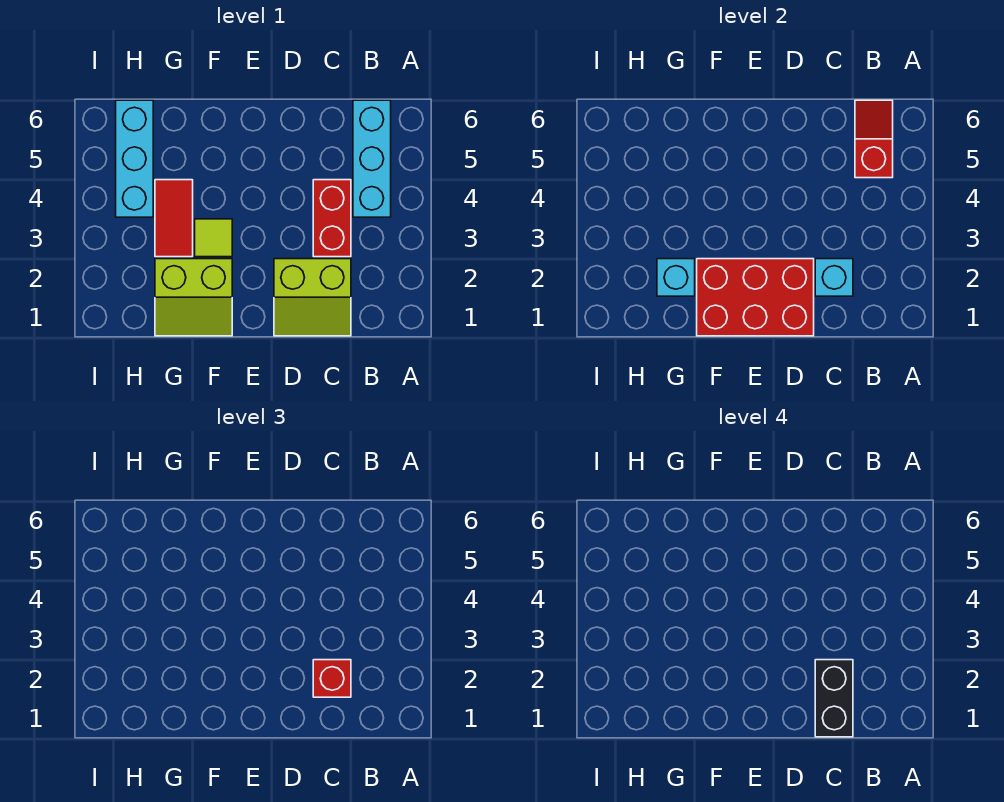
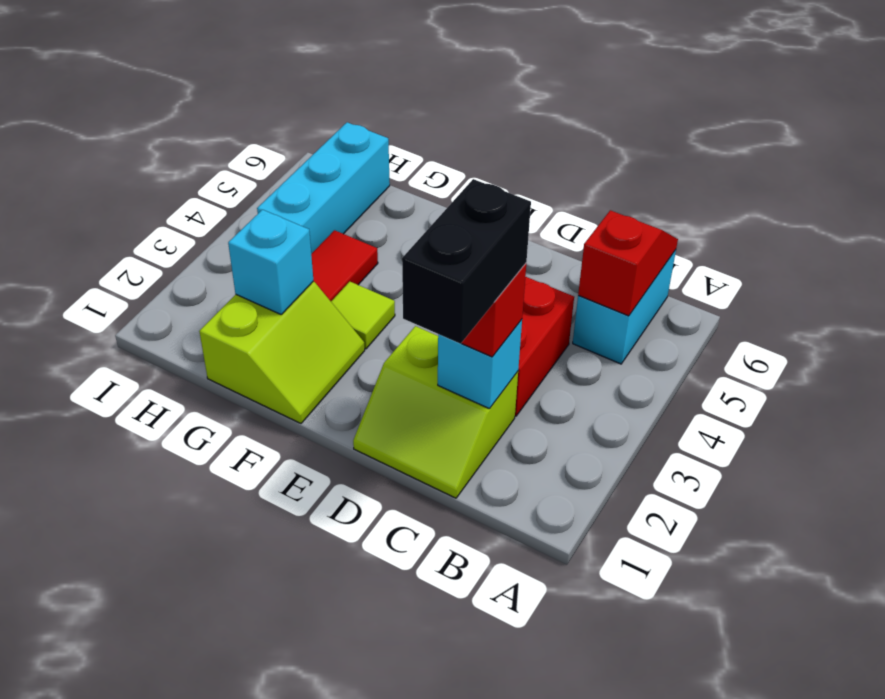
cyan brick B4:B6 level 1 -> cyan brick B5:B6 level 1
red brick D1:F2 level 2 -> none
lime slope F1:G2 level 1 top 2 -> lime slope F1:G2 level 1 top G

